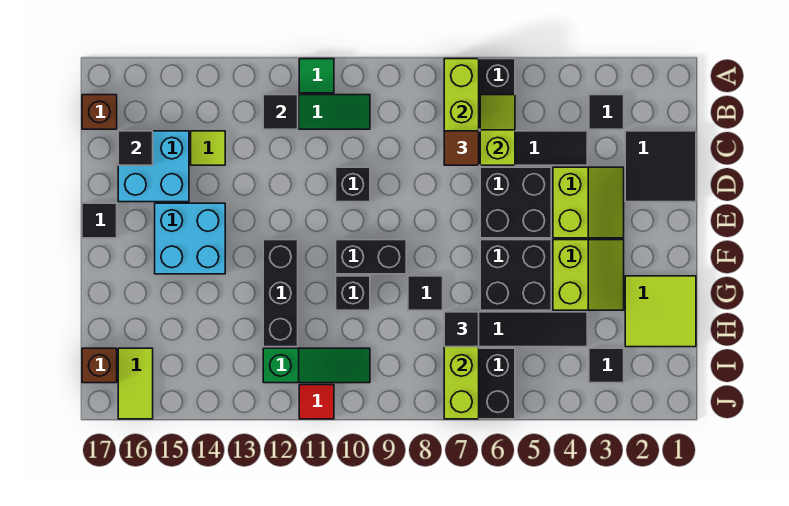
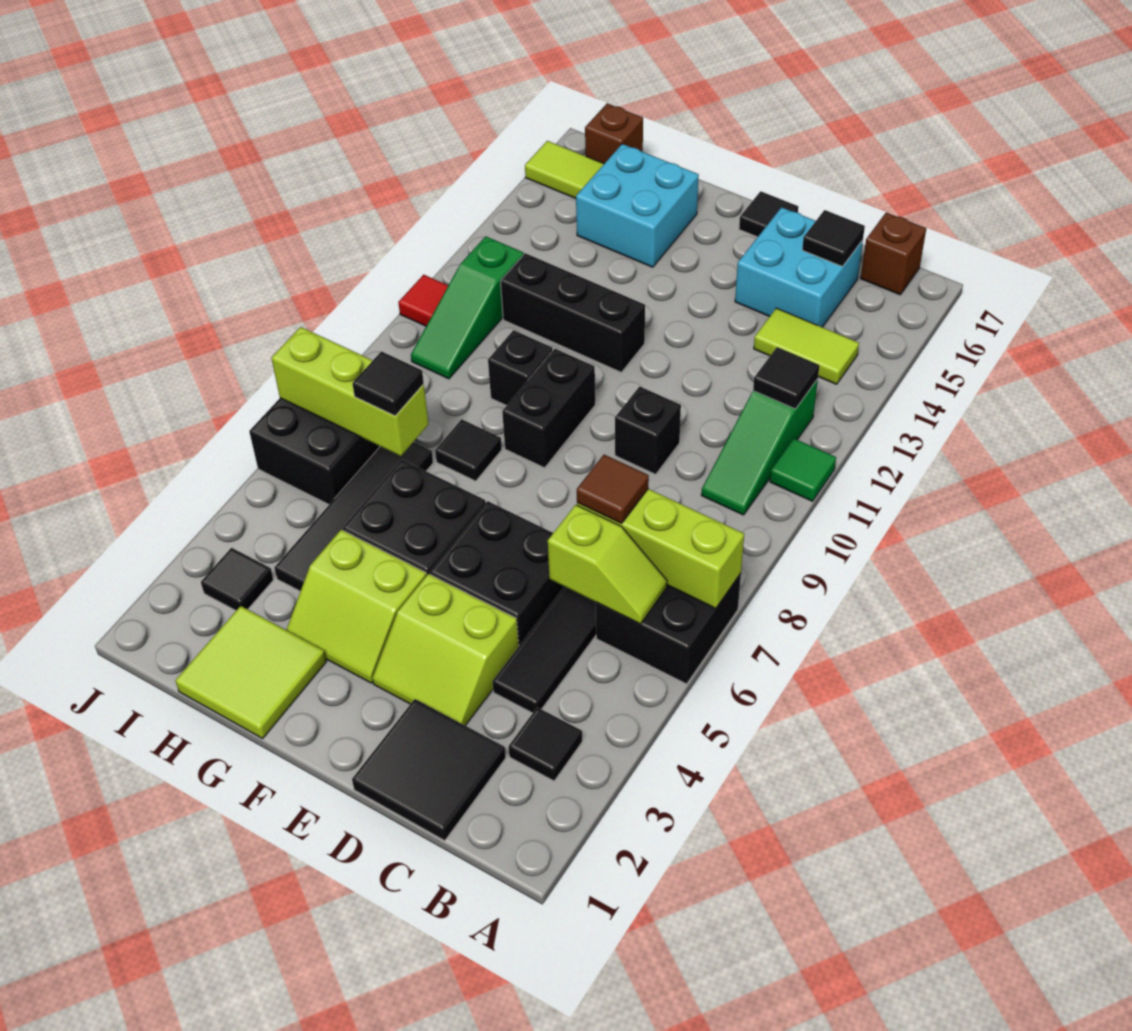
lime tile C14 level 1 -> lime tile B14:C14 level 1
cyan brick E14:F15 level 1 -> cyan brick G15:H16 level 1

